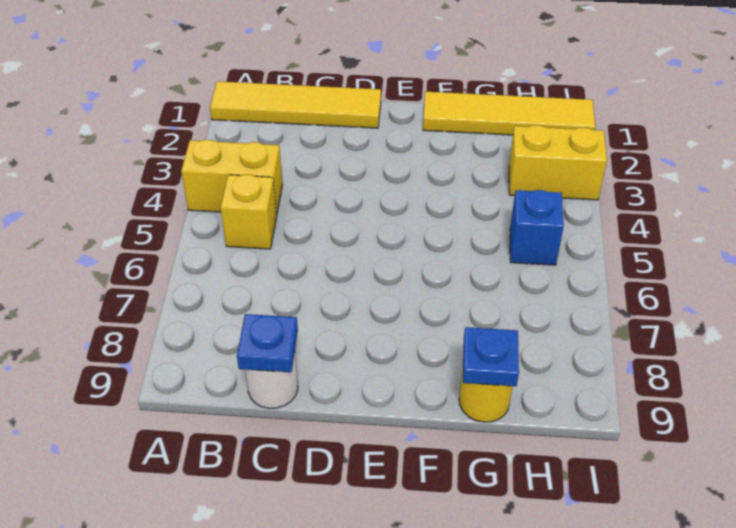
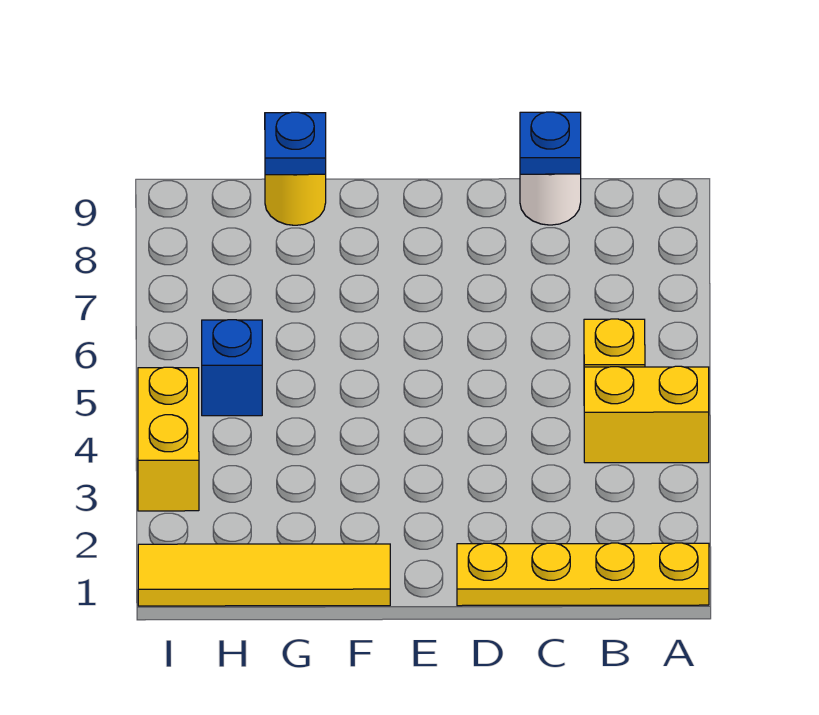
yellow tile A1:D1 level 1 -> yellow plate A1:D1 level 1
yellow brick H3:I3 level 1 -> yellow brick I3:I4 level 1

